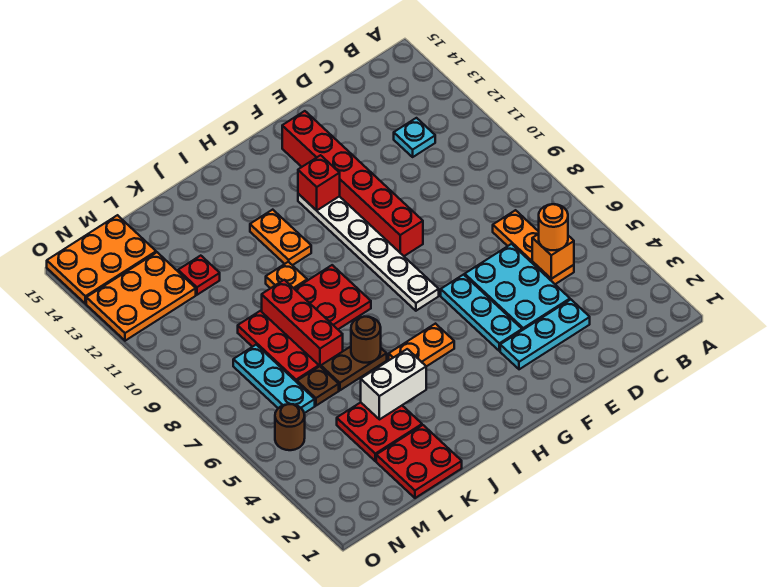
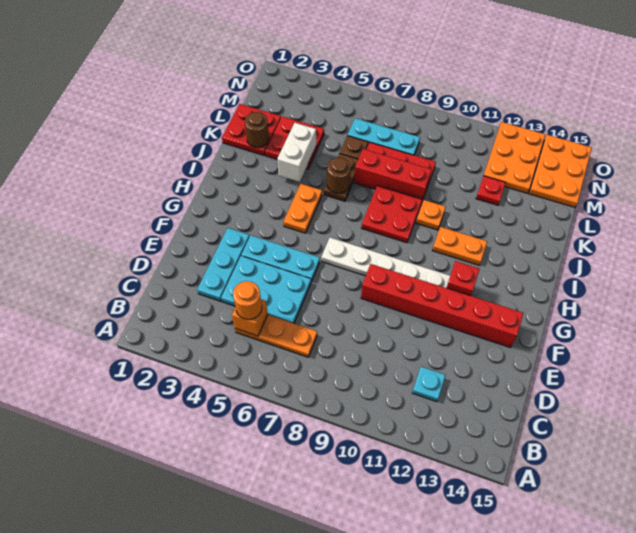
brown round brick N5 level 1 -> brown round brick K2 level 2

